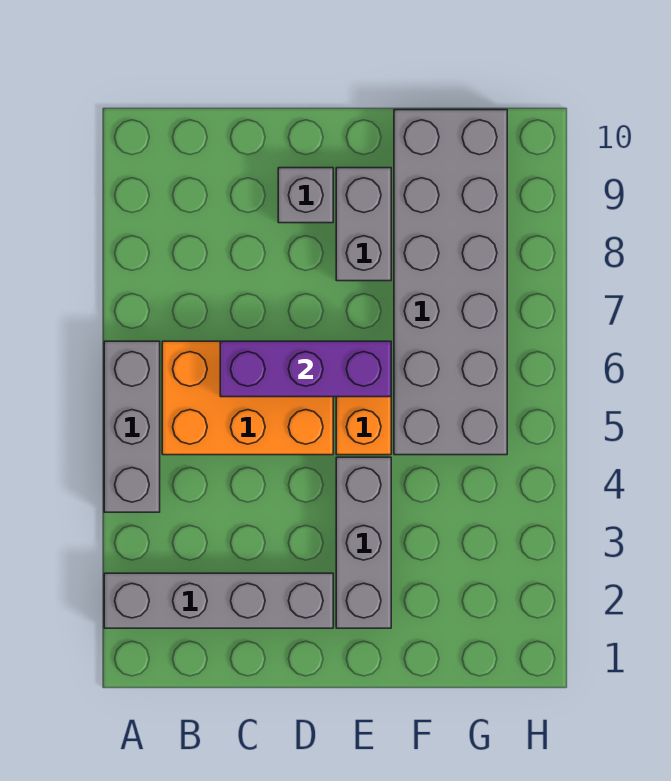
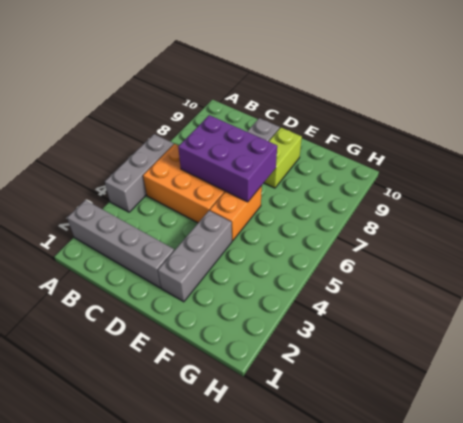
purple brick C6:E6 level 2 -> purple brick C6:E7 level 2
grey brick E8:E9 level 1 -> lime brick E8:E9 level 1
grey brick F5:G10 level 1 -> none

